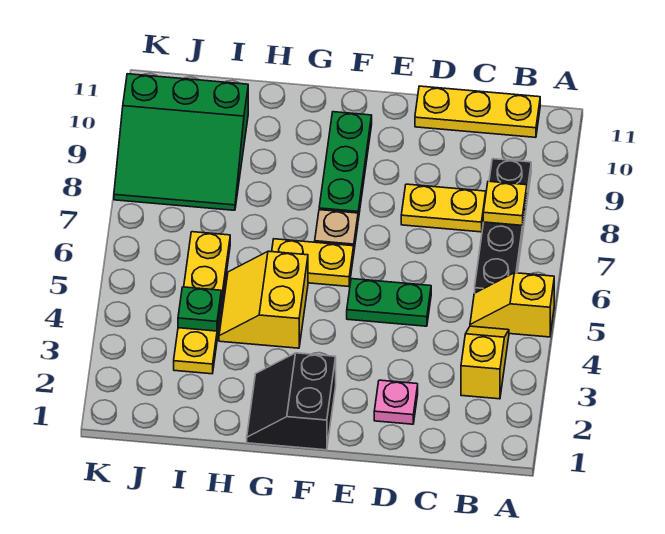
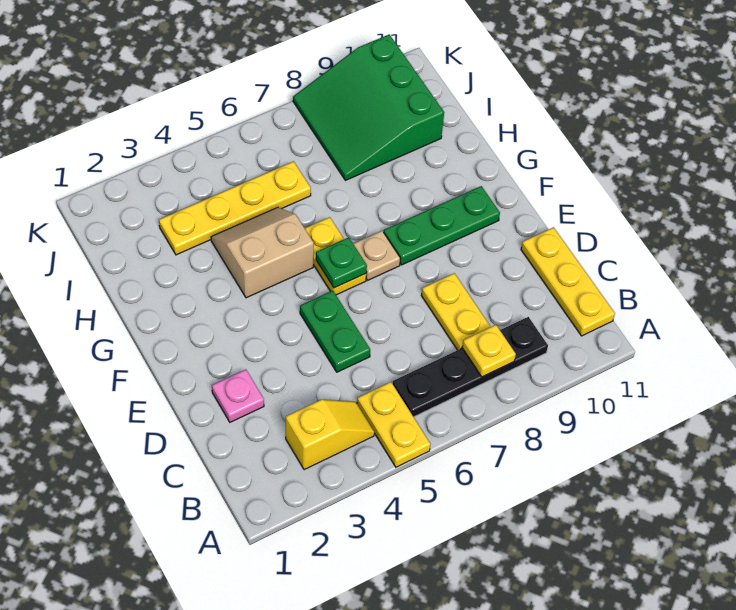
yellow slope A5:B5 level 1 top A -> yellow plate A5:B5 level 1
black slope F1:G2 level 1 top F -> none
yellow slope G4:H5 level 1 top G -> tan slope G4:H5 level 1 top G
green plate I4 level 2 -> green plate F6 level 2

